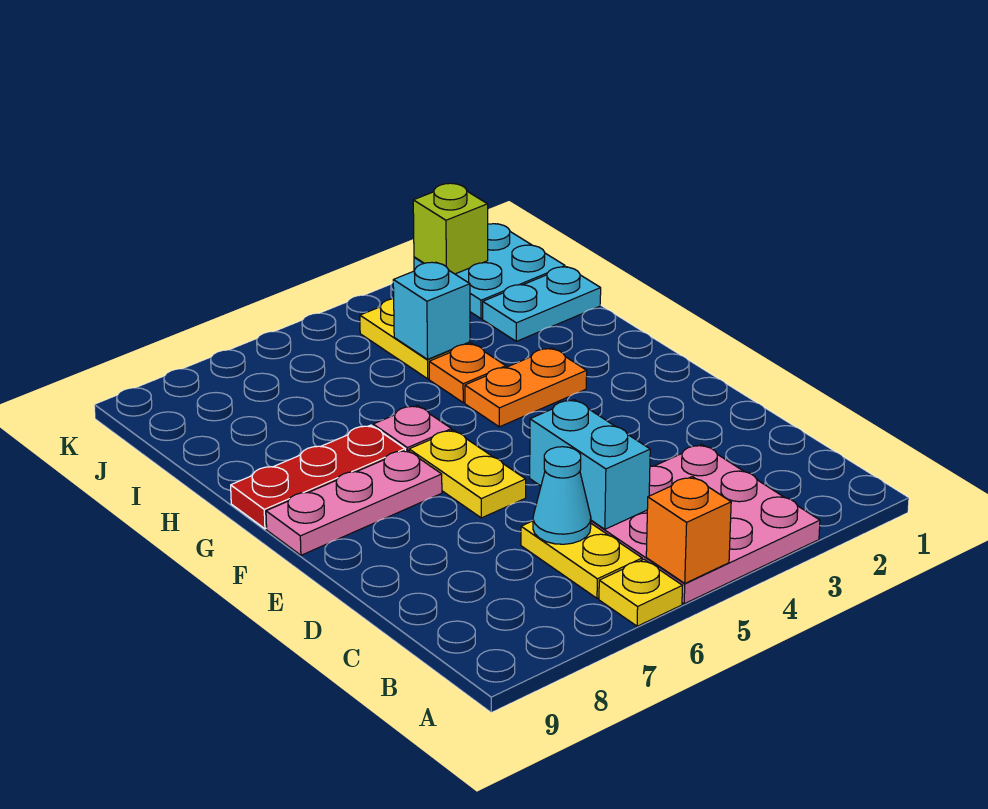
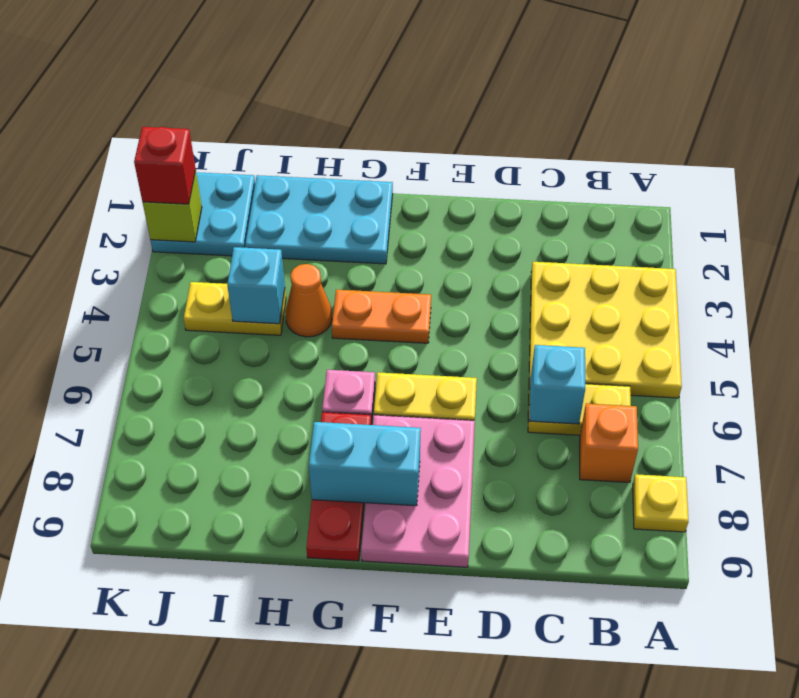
pink plate A3:C5 level 1 -> yellow plate A3:C5 level 1
orange brick A5 level 2 -> orange brick B7 level 1
yellow plate A6 level 1 -> yellow plate A8 level 1
cyan brick C5:D5 level 2 -> cyan brick F8:G8 level 2
cyan cone C6 level 2 -> cyan brick C6 level 2
pink plate F7:F9 level 1 -> pink plate E7:F9 level 1
orange plate G3:G4 level 1 -> orange plate F4:G4 level 1
orange plate H4 level 1 -> orange cone H4 level 1
cyan plate I1:I2 level 1 -> cyan plate G1:I2 level 1
none -> red brick K2 level 3

